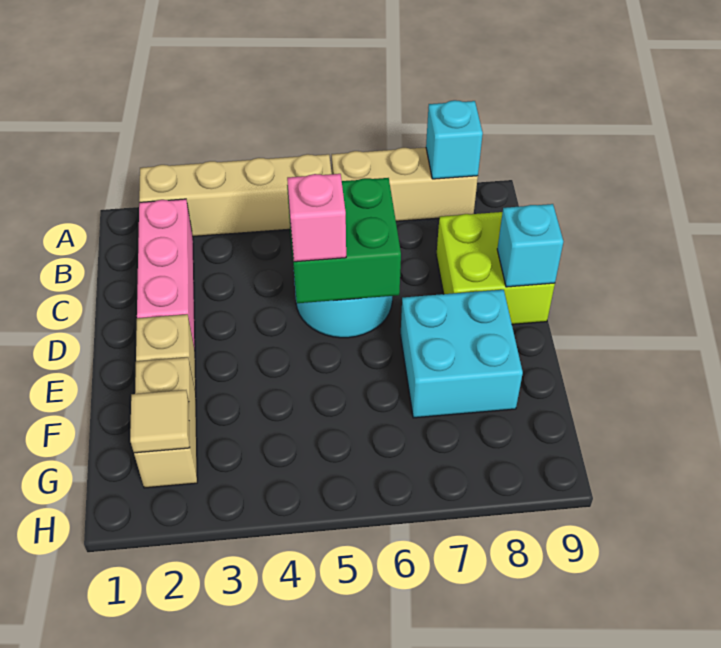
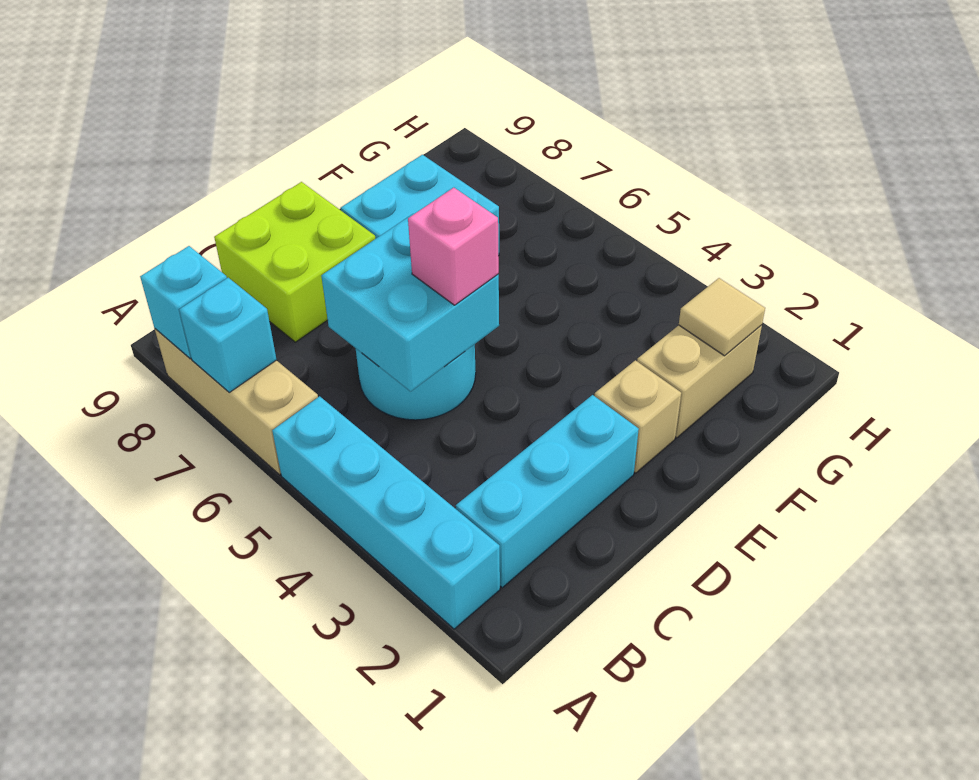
tan brick A2:A5 level 1 -> cyan brick A2:A5 level 1
pink brick B2:D2 level 1 -> cyan brick B2:D2 level 1
green brick C5:D6 level 2 -> cyan brick C5:D6 level 2
cyan brick D9 level 2 -> cyan brick A7 level 2

